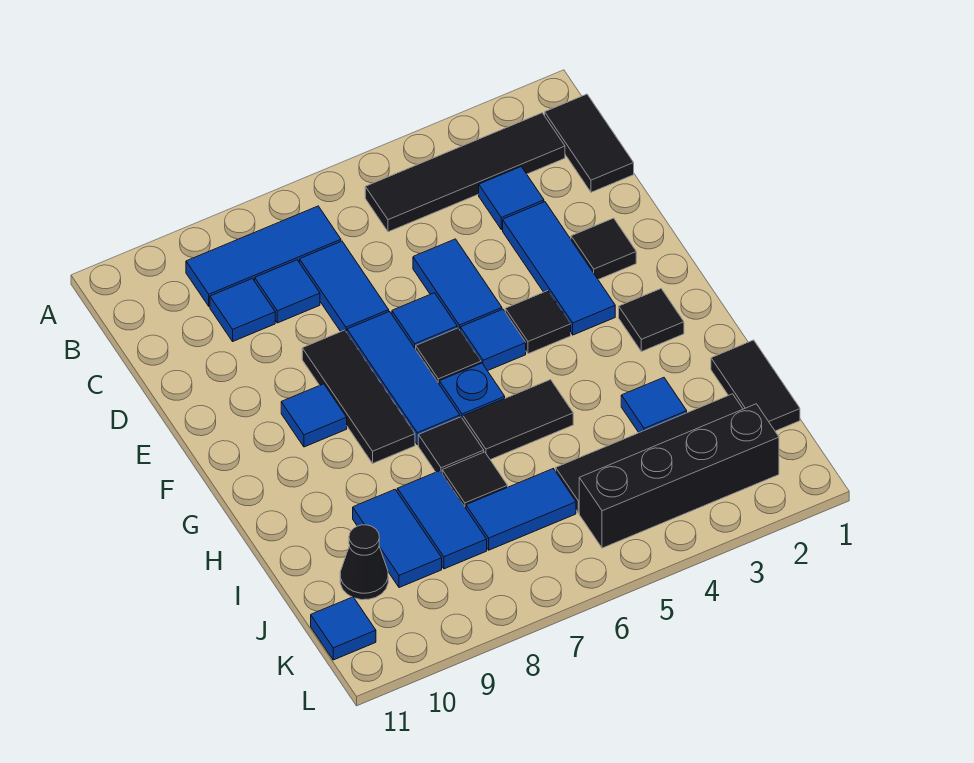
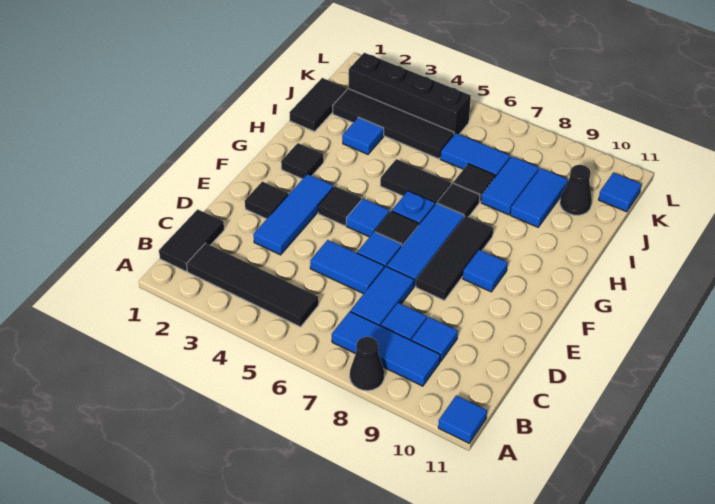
none -> black cone A8 level 1
blue tile C3 level 1 -> blue tile A11 level 1
blue tile D5:E5 level 1 -> blue tile D5:D6 level 1

